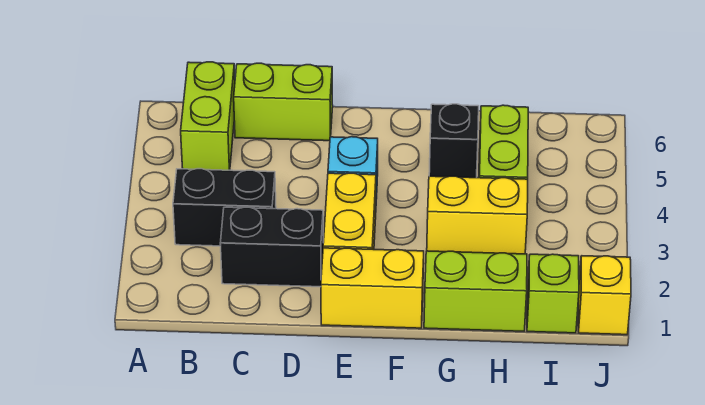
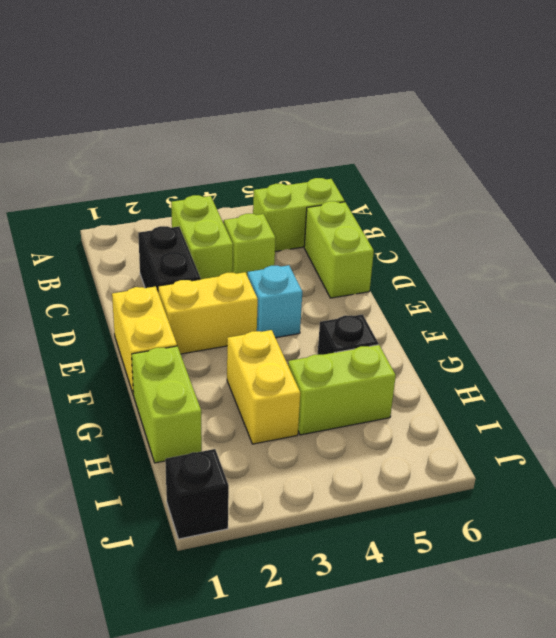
black brick B3:C3 level 1 -> lime brick B3:C3 level 1
lime brick I1 level 1 -> lime brick C4 level 1
yellow brick J1 level 1 -> black brick J1 level 1

